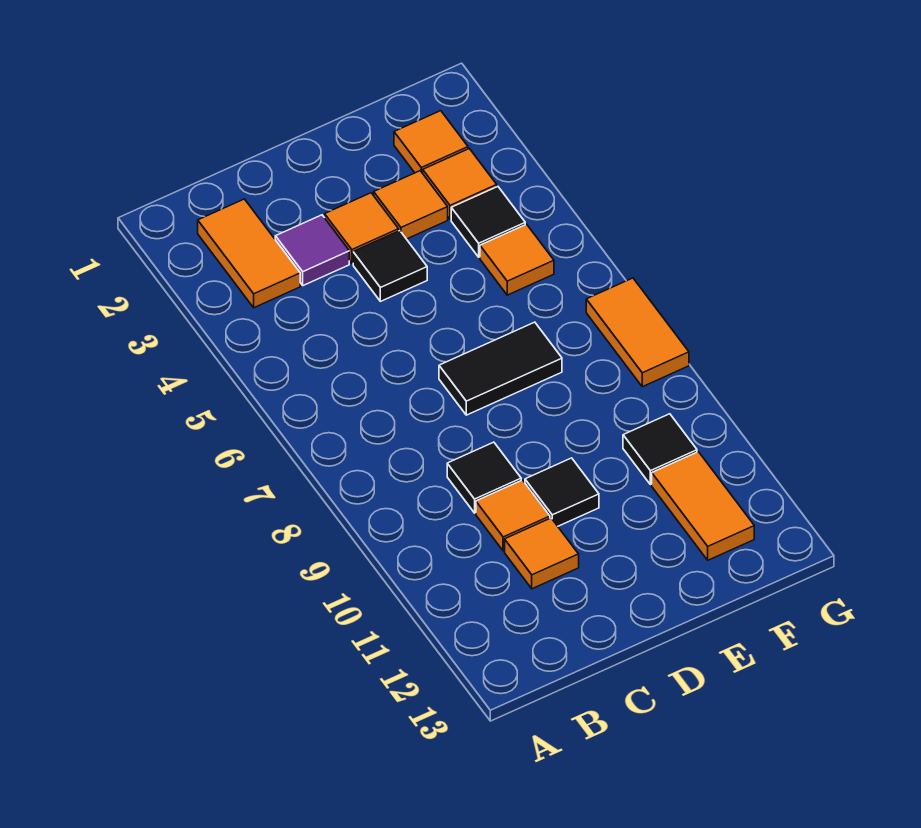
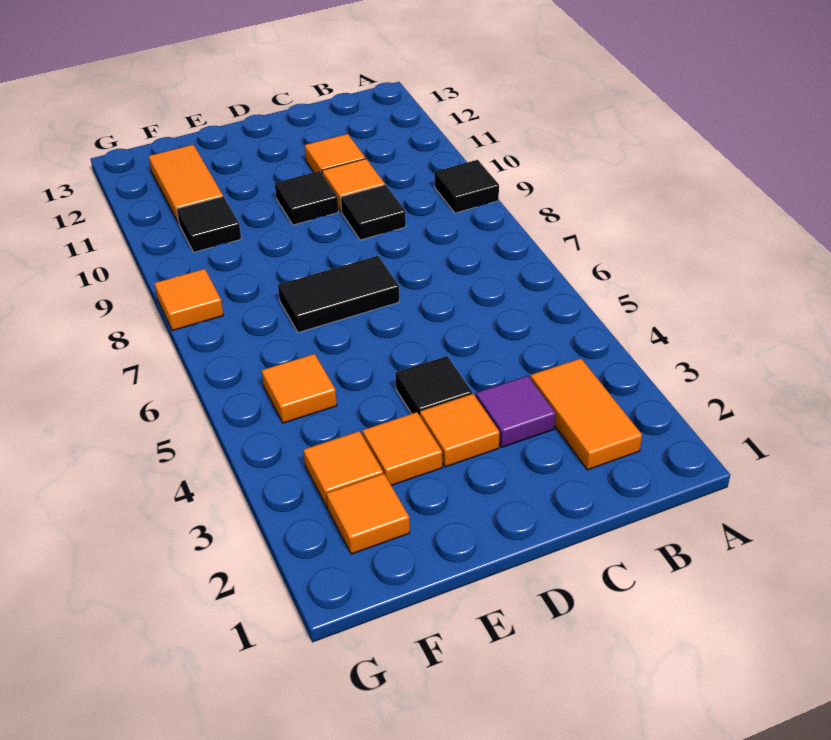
black tile F4 level 1 -> black tile A9 level 1
orange tile G7:G8 level 1 -> orange tile G8 level 1

